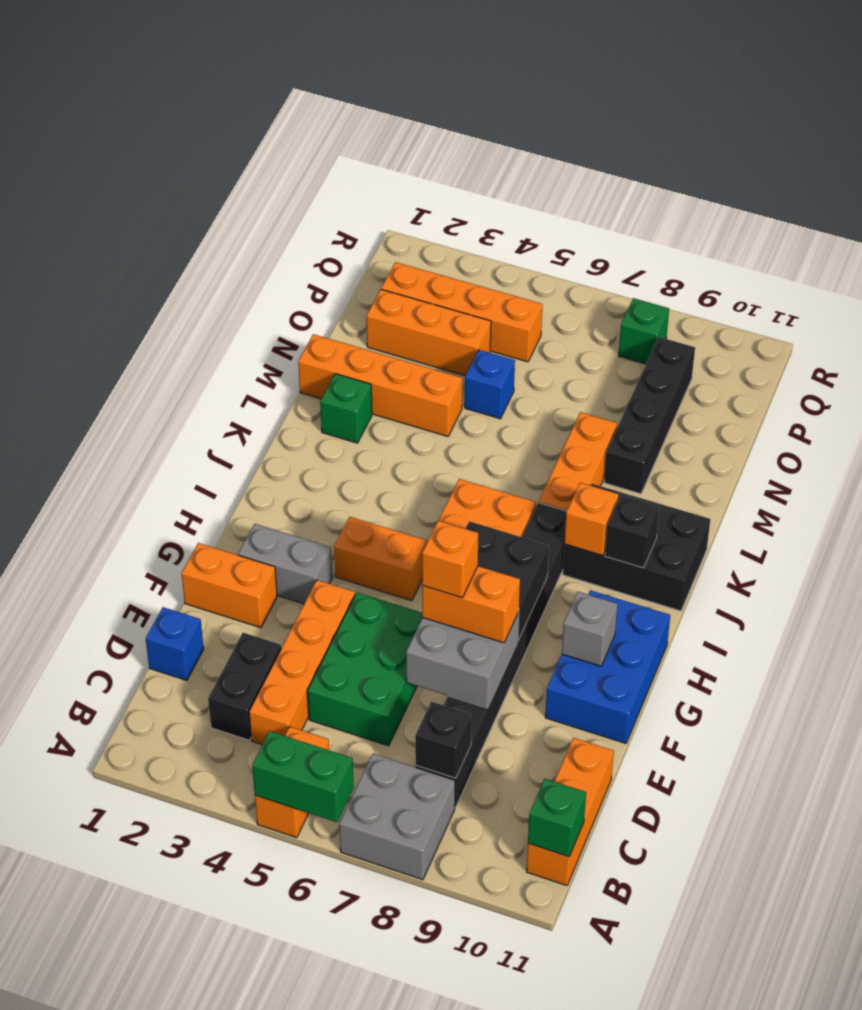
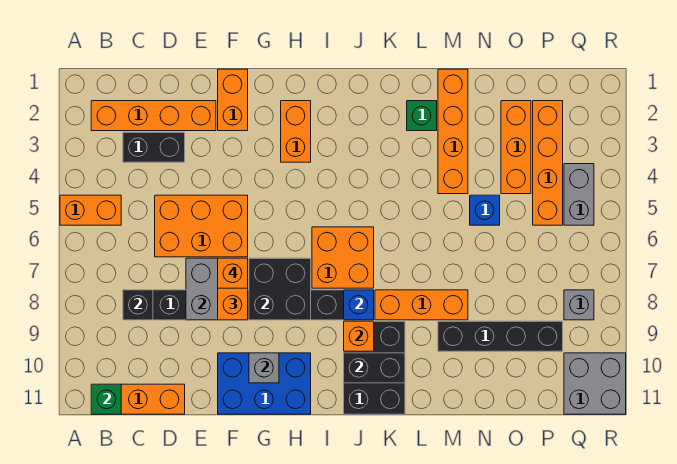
green brick A5:A6 level 2 -> none
grey brick A7:B8 level 1 -> grey brick Q10:R11 level 1
orange brick C4:F4 level 1 -> orange brick B2:E2 level 1
blue brick D1 level 1 -> blue brick J8 level 2
green brick D5:F6 level 1 -> orange brick D5:F6 level 1
grey brick G2:G3 level 1 -> grey brick Q4:Q5 level 1
orange brick H4:H5 level 1 -> orange brick H2:H3 level 1
black brick J10 level 2 -> black brick J10:K10 level 2
green brick Q8 level 1 -> grey brick Q8 level 1

